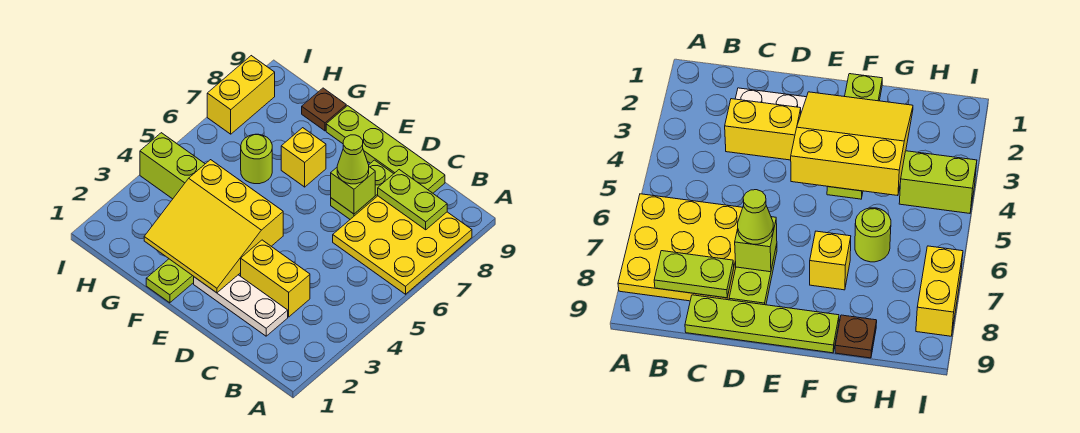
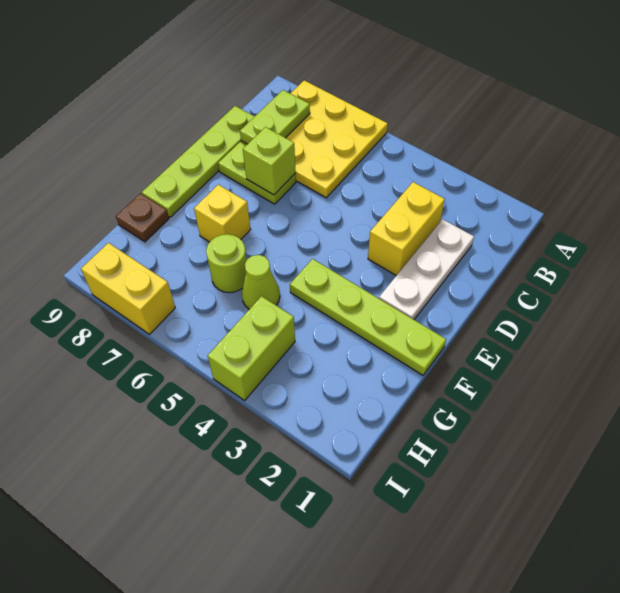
lime cone D7 level 3 -> lime cone G5 level 1
yellow slope E2:G4 level 2 top 4 -> none

